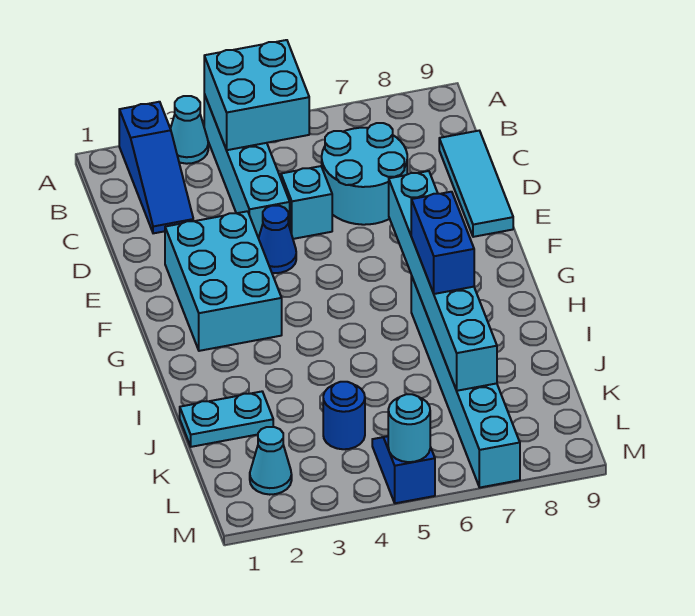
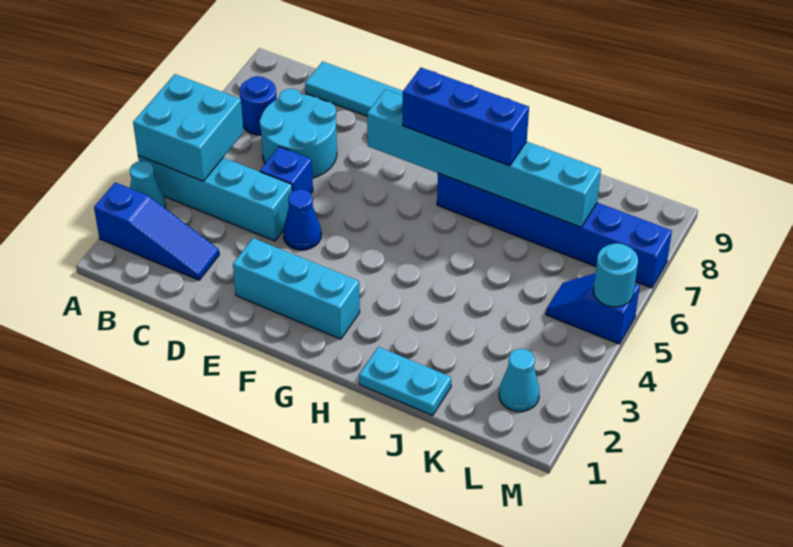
cyan brick D5 level 1 -> blue brick D5 level 1
cyan brick E2:G3 level 1 -> cyan brick E2:G2 level 1
cyan brick H7:M7 level 1 -> blue brick H7:M7 level 1
blue brick H7:I7 level 3 -> blue brick G7:I7 level 3
cyan plate J1:J2 level 1 -> cyan plate I1:J1 level 1
blue round brick K4 level 1 -> blue round brick B7 level 1

